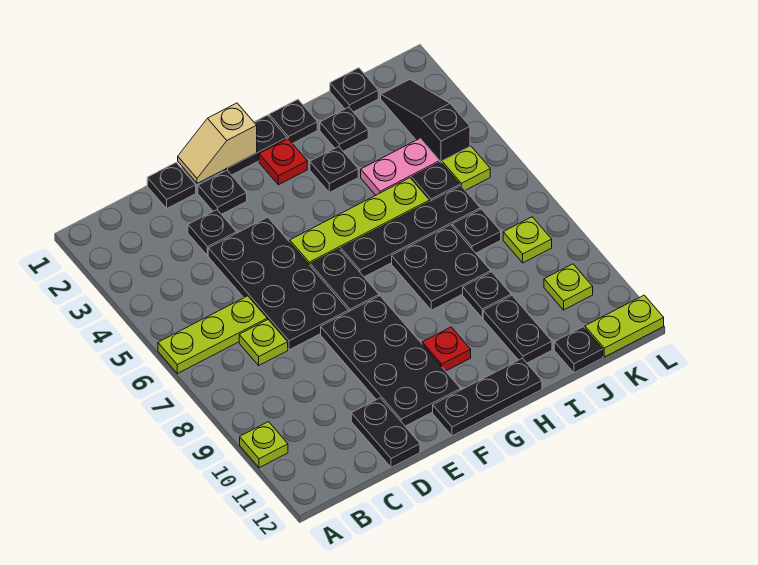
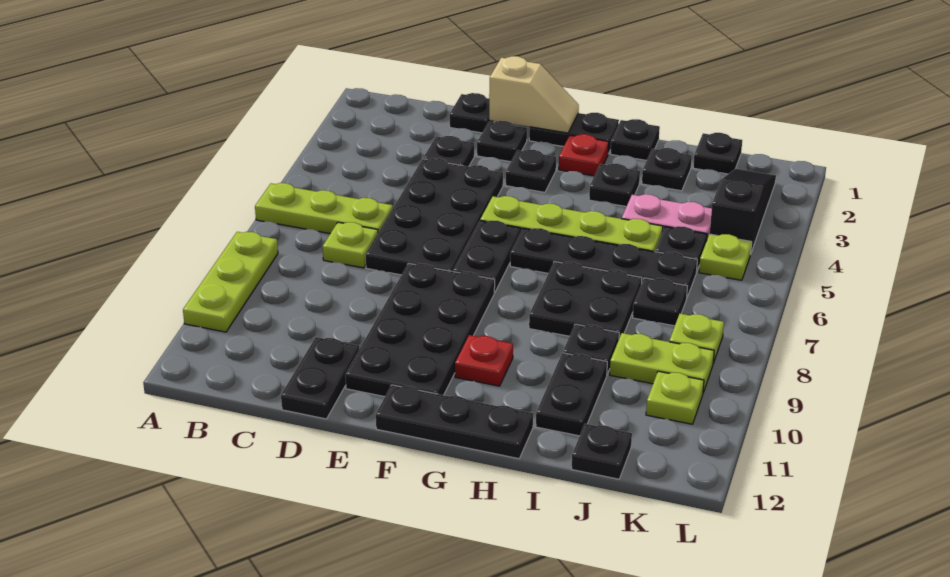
lime plate A10 level 1 -> lime plate A8:A10 level 1
tan slope E1:F1 level 2 top F -> tan slope E1:F1 level 2 top E
none -> black plate F3 level 1
lime plate K12:L12 level 1 -> lime plate J9:K9 level 1

